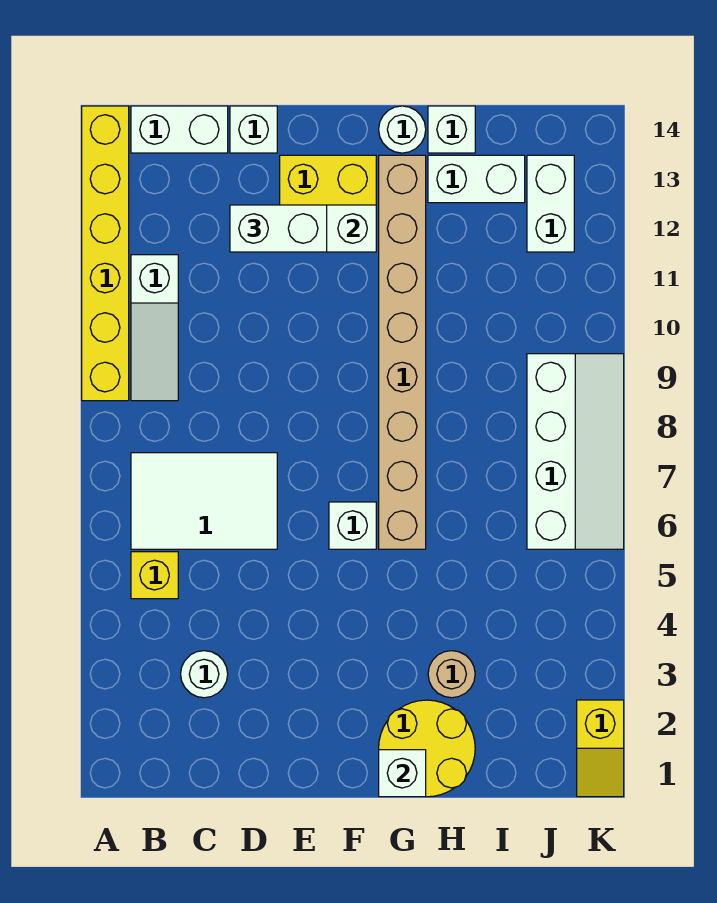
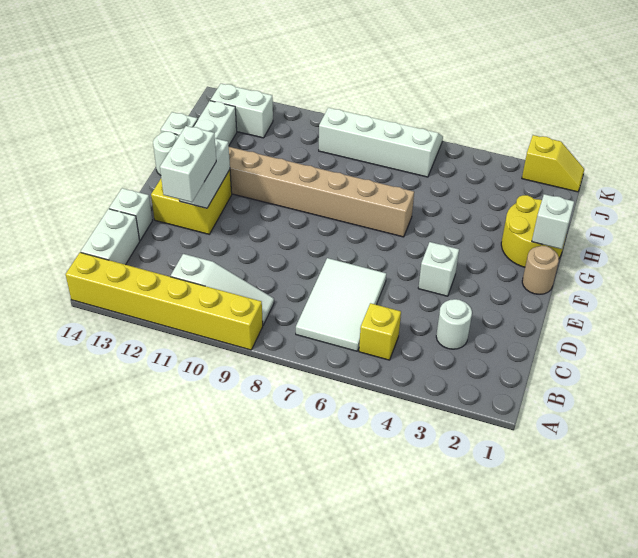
white brick F6 level 1 -> white brick E4 level 1
tan round brick H3 level 1 -> tan round brick F1 level 1

